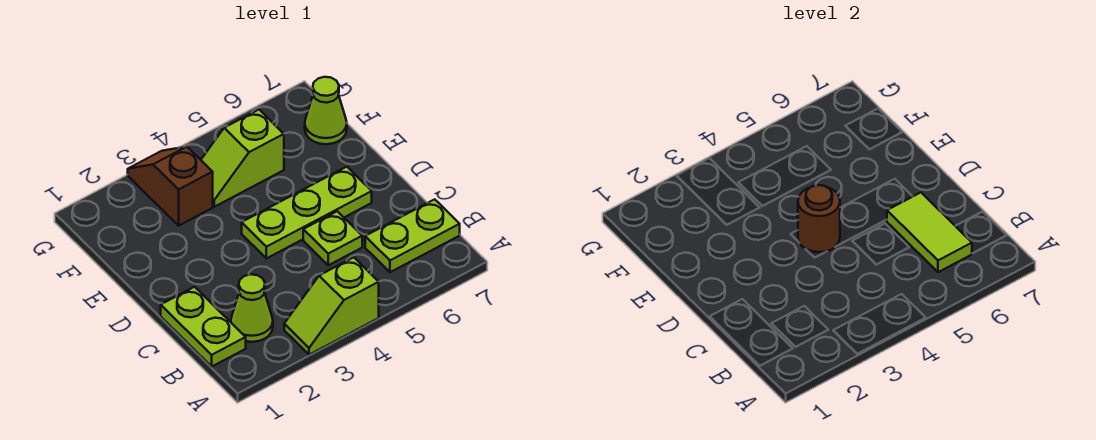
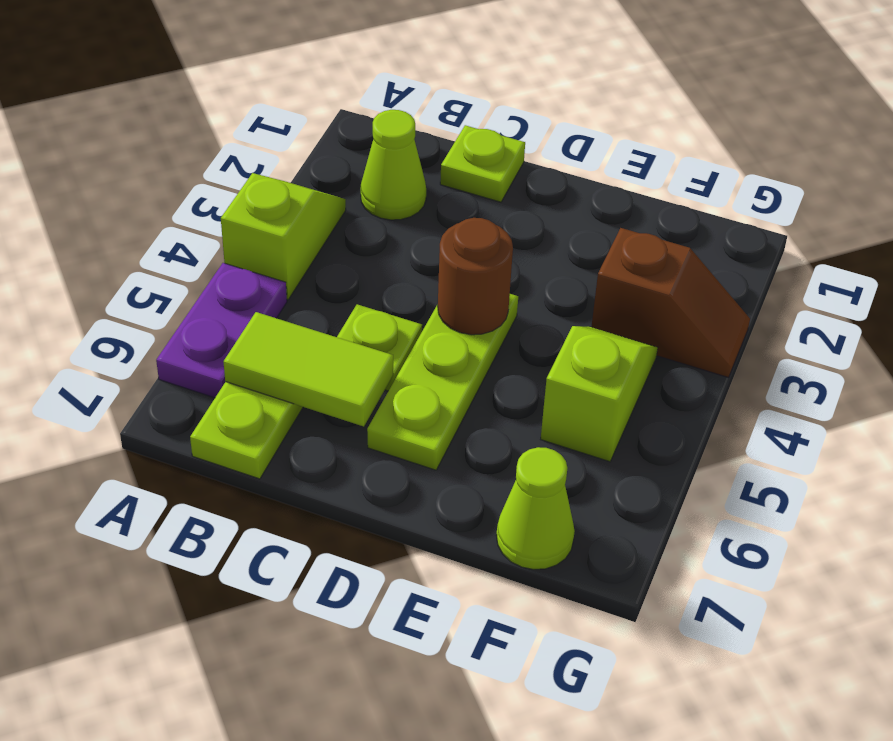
none -> purple plate A5:A6 level 1
lime plate B1:C1 level 1 -> lime plate C1 level 1

